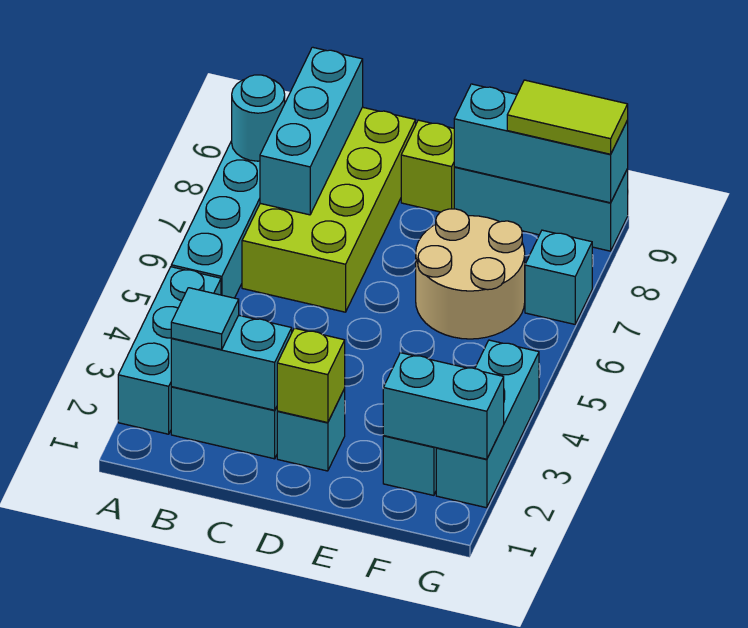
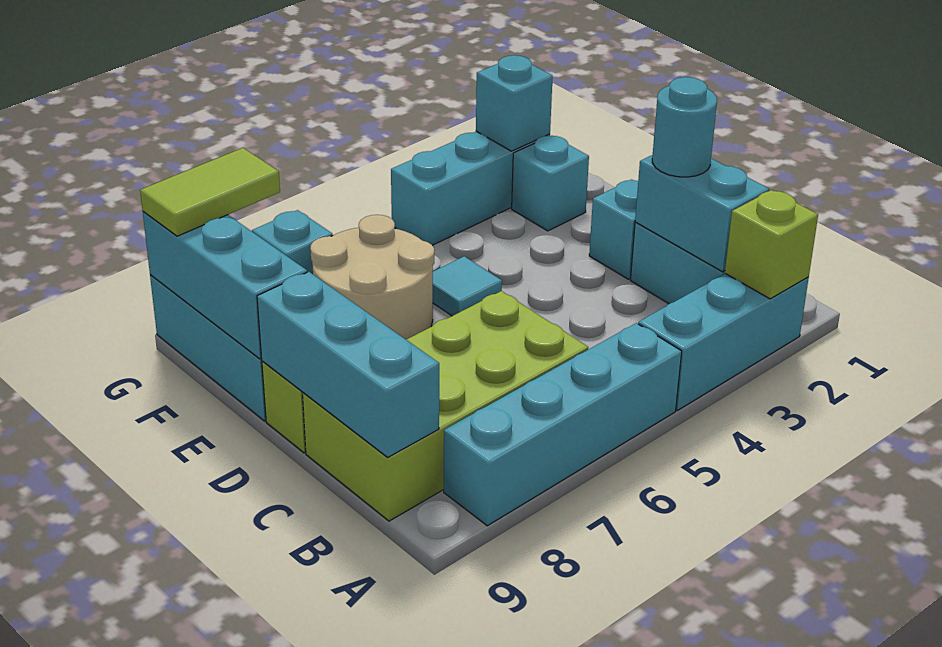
cyan round brick A8 level 2 -> cyan round brick C2 level 3
cyan tile B2 level 3 -> cyan tile E5 level 1
cyan brick B7:B9 level 2 -> cyan brick B9:D9 level 2
lime brick D2 level 2 -> lime brick A2 level 2
cyan brick F2:G2 level 2 -> cyan brick G2 level 2
lime tile F9:G9 level 3 -> lime tile G8:G9 level 3

